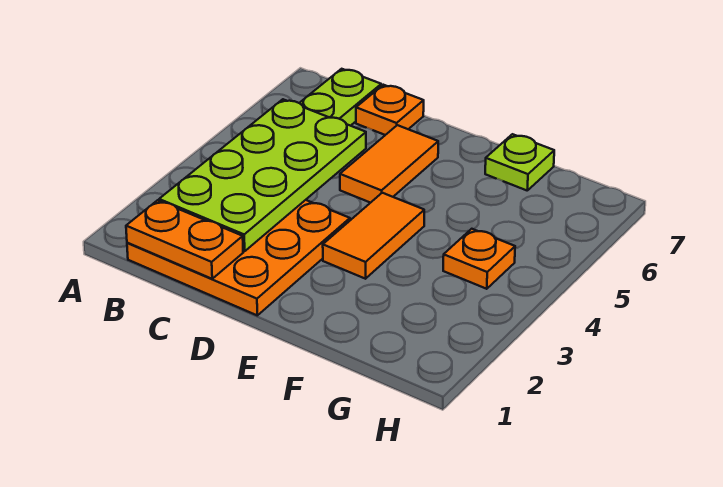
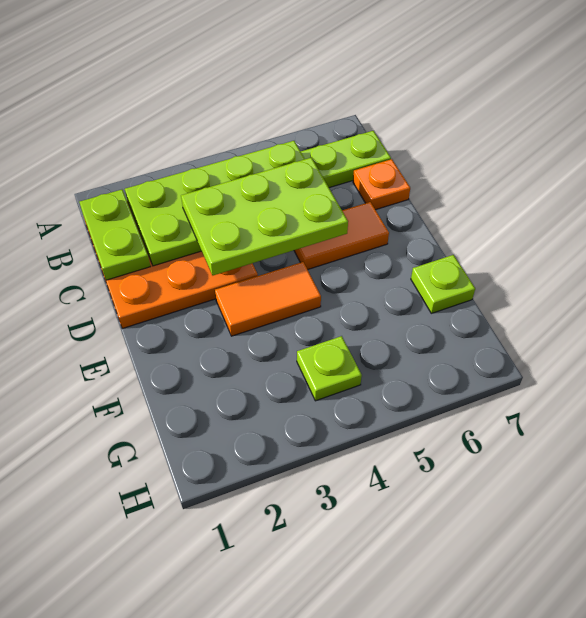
orange plate B1:C1 level 2 -> lime plate B1:C1 level 2
none -> lime plate C3:D5 level 3
orange plate G4 level 1 -> lime plate G4 level 1

